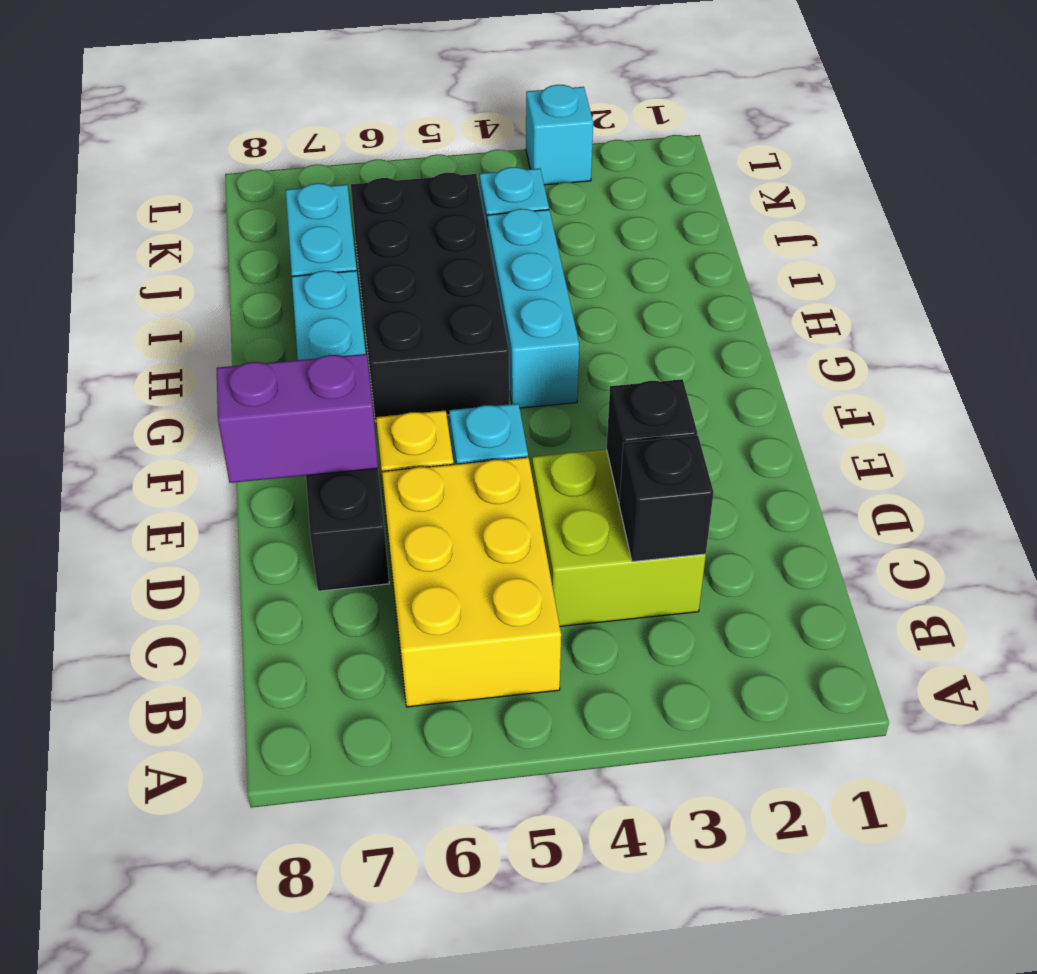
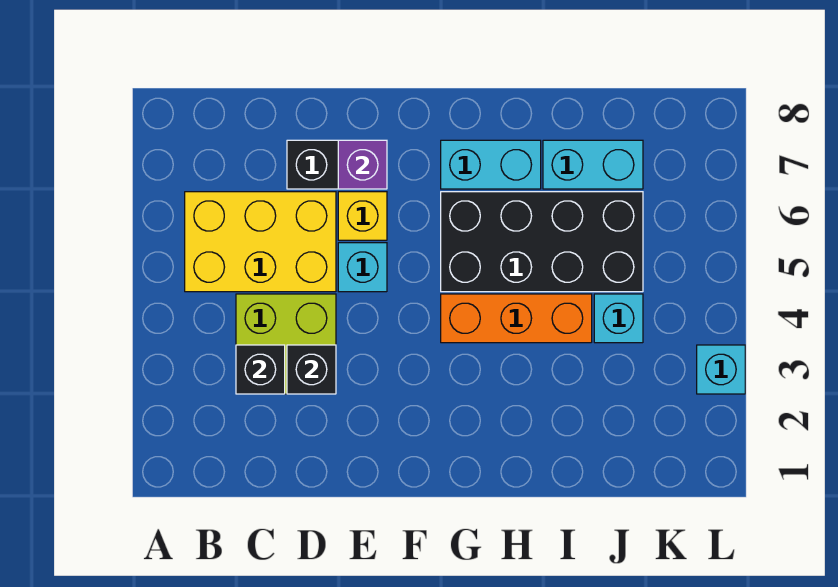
purple brick E7:E8 level 2 -> purple brick E7 level 2
cyan brick G4:I4 level 1 -> orange brick G4:I4 level 1

